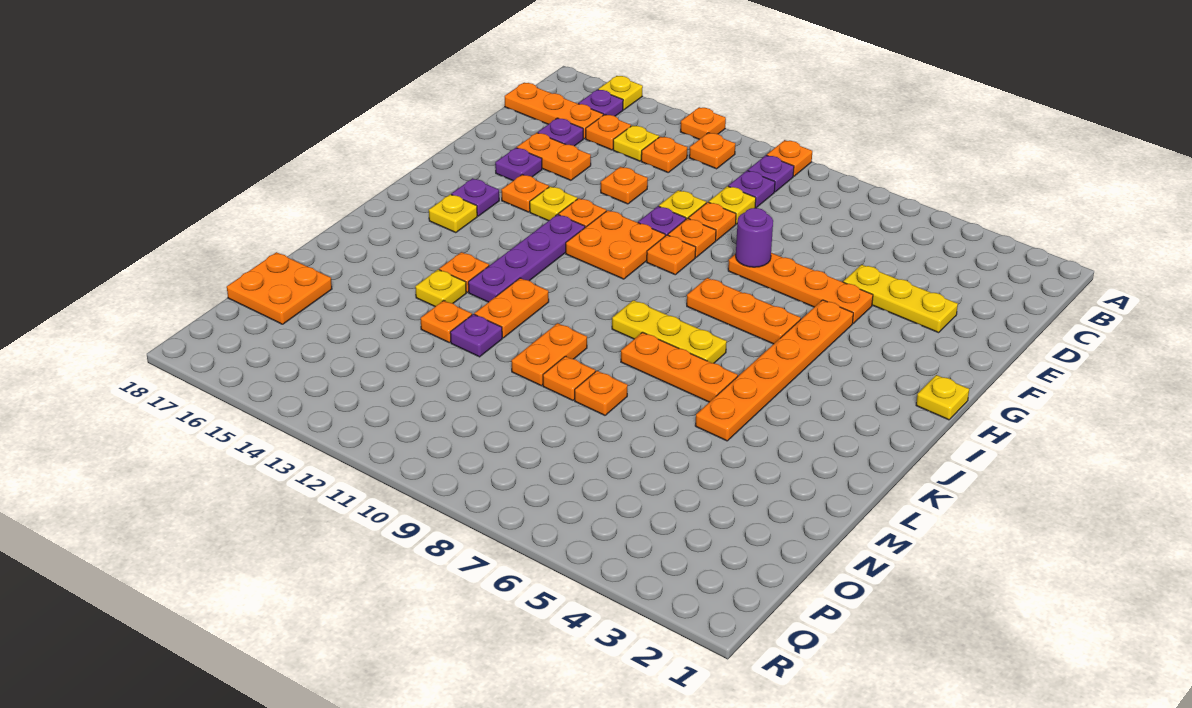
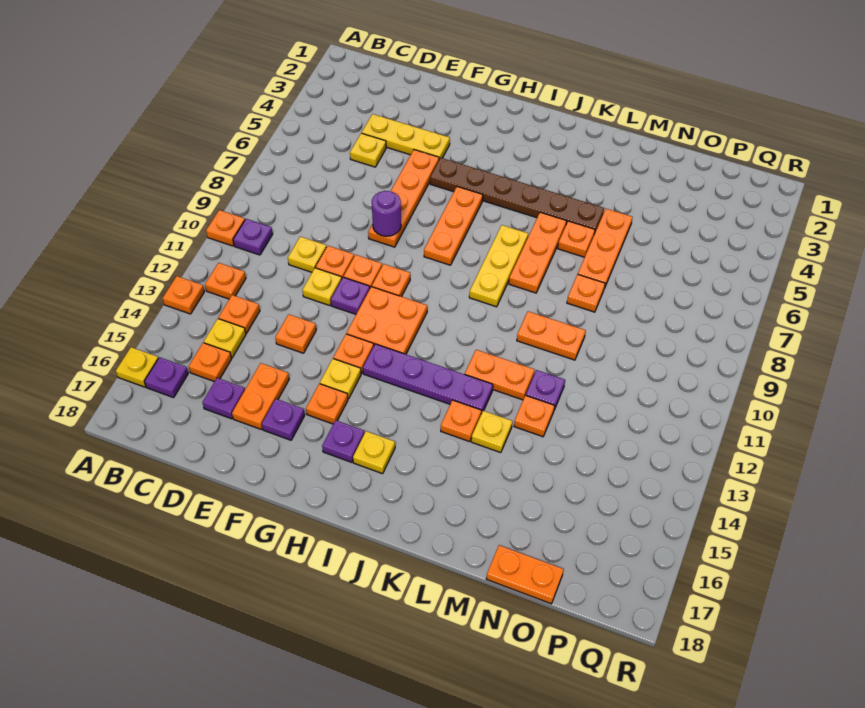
purple plate C10 level 1 -> none
orange plate C16:C18 level 1 -> orange plate M5:M7 level 1
yellow plate E3:E5 level 1 -> yellow plate D4:F4 level 1
orange plate G5:L5 level 1 -> brown plate G5:L5 level 1
yellow plate H1 level 1 -> yellow plate D5 level 1
orange plate M9 level 1 -> orange plate L6 level 1
orange plate N17:O18 level 1 -> orange plate N18:O18 level 1

